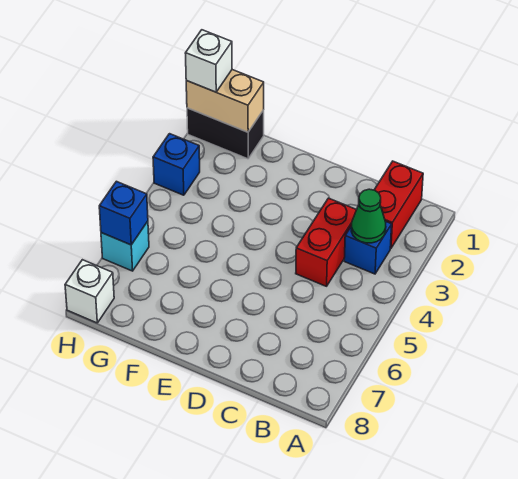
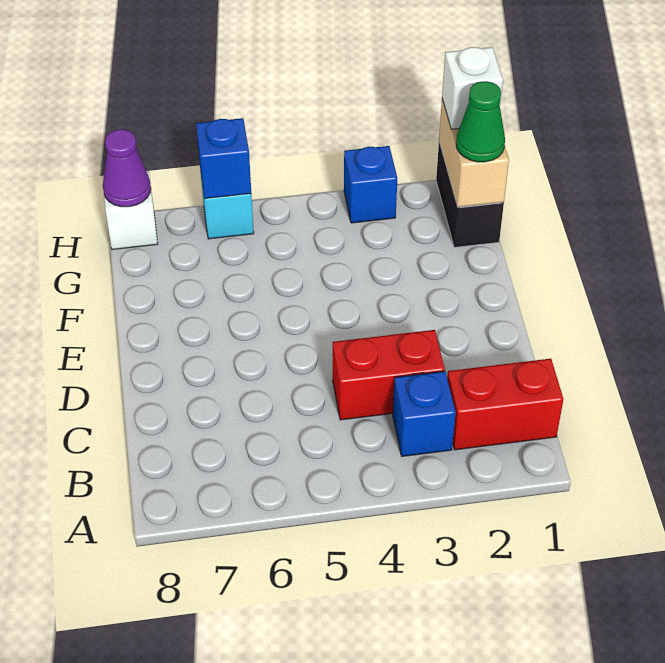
green cone B3 level 2 -> green cone G1 level 3
none -> purple cone H8 level 2

